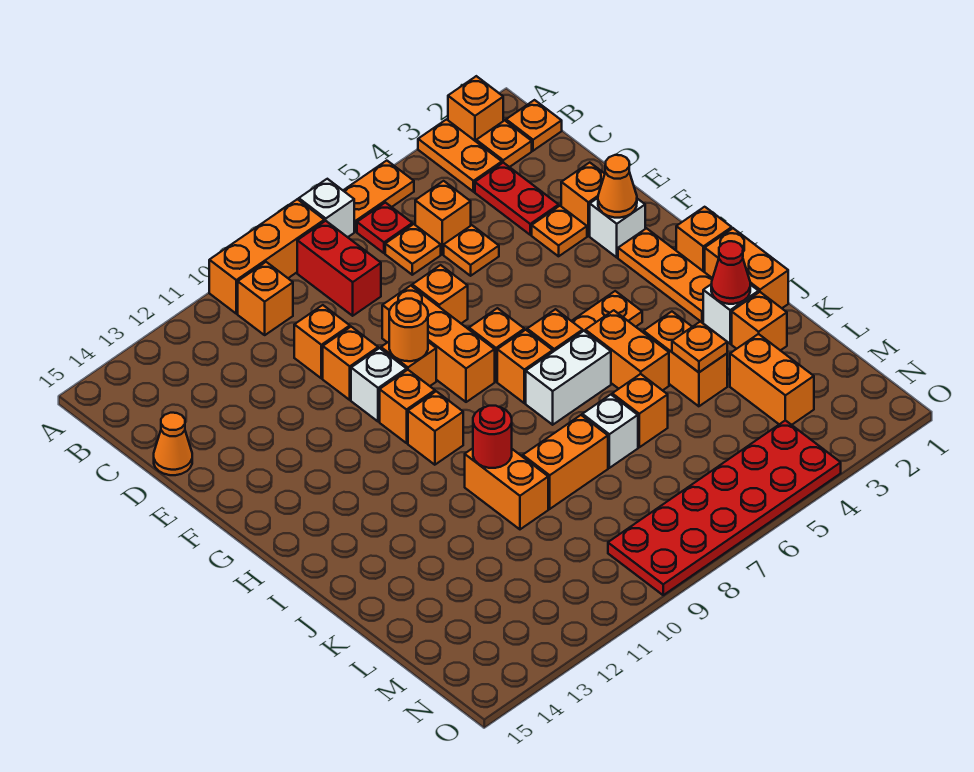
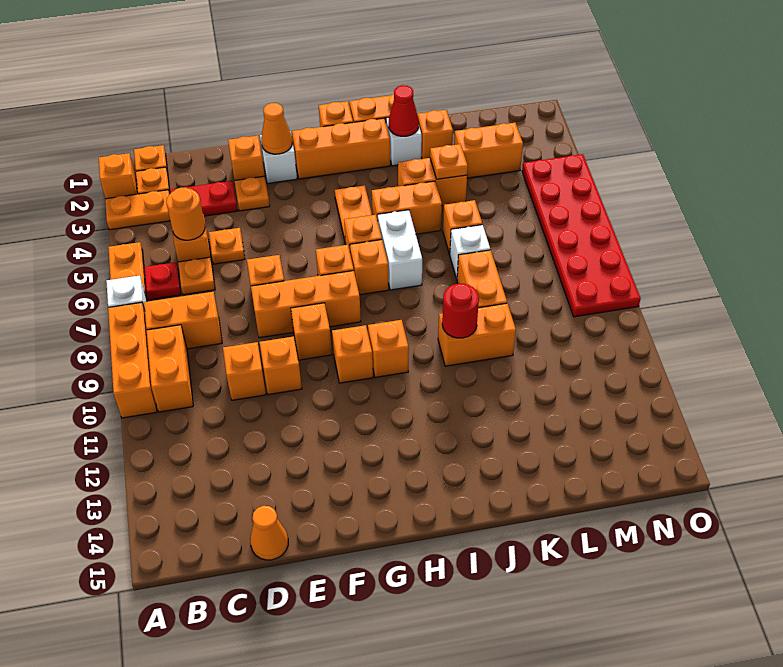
red brick B8:C8 level 1 -> orange brick B8:C8 level 1
orange brick B10 level 1 -> orange brick B9:B10 level 1
orange round brick F9 level 2 -> orange round brick C5 level 2
white brick F10 level 1 -> none
orange plate G2:I2 level 1 -> orange brick G2:I2 level 1

